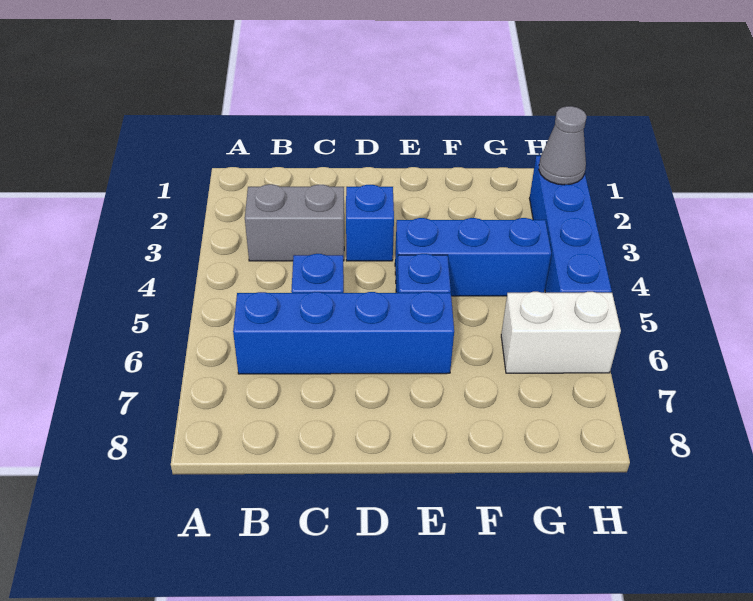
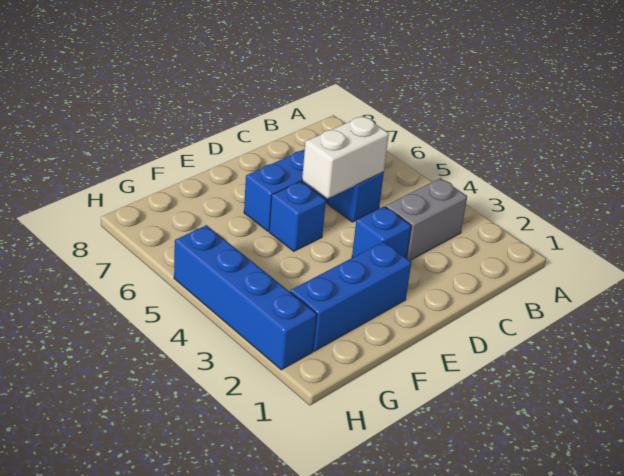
blue brick E4:G4 level 1 -> blue brick E2:G2 level 1
white brick G6:H6 level 1 -> white brick C5:D5 level 2
grey cone H2 level 2 -> none

